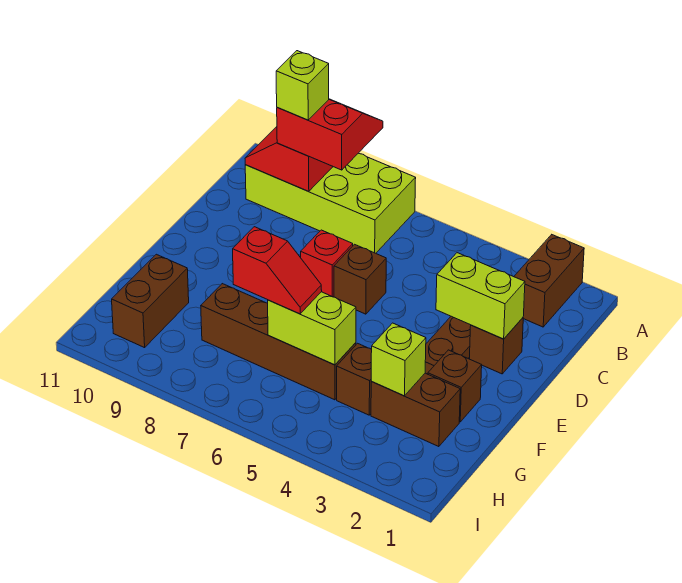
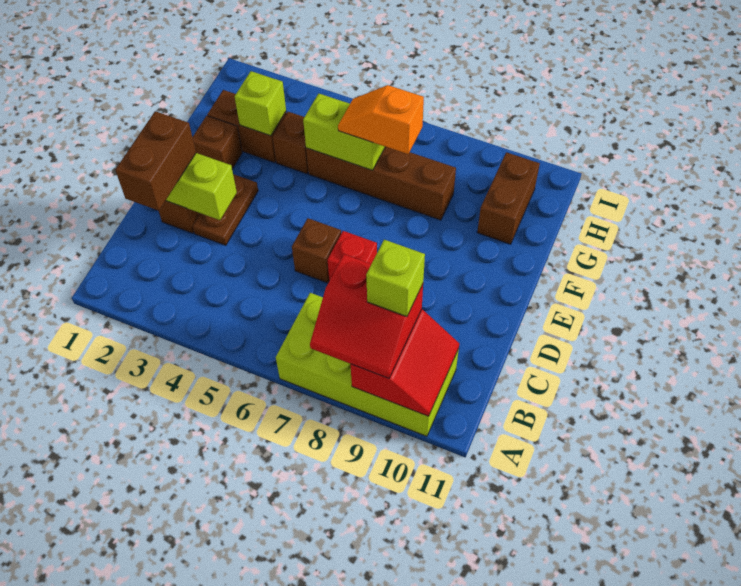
brown brick A2:B2 level 1 -> brown brick C2:D2 level 3
red slope G6:G7 level 3 top 7 -> orange slope G6:G7 level 3 top 7

